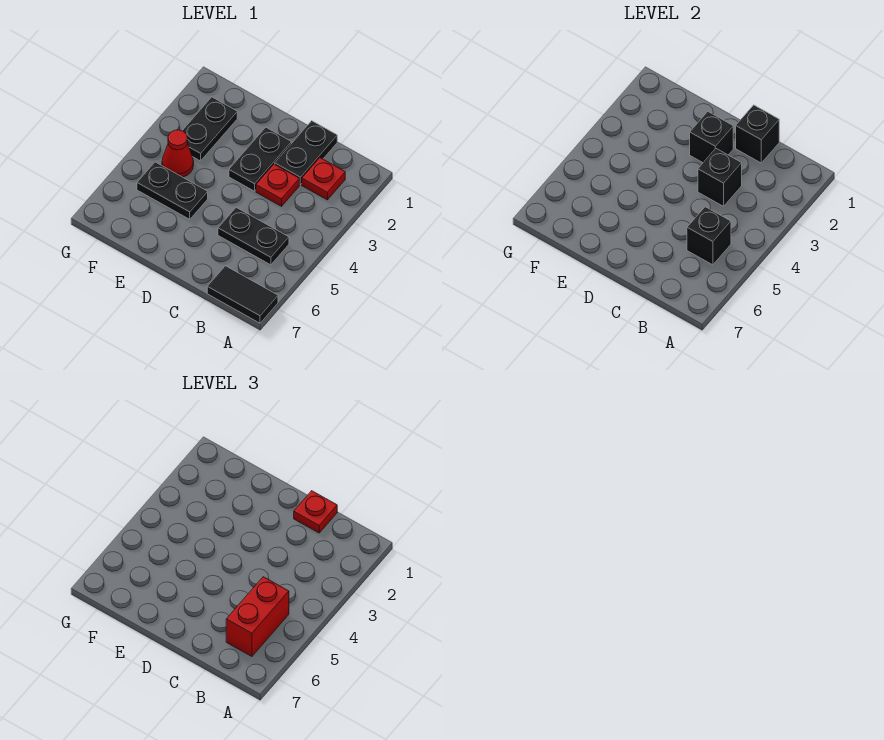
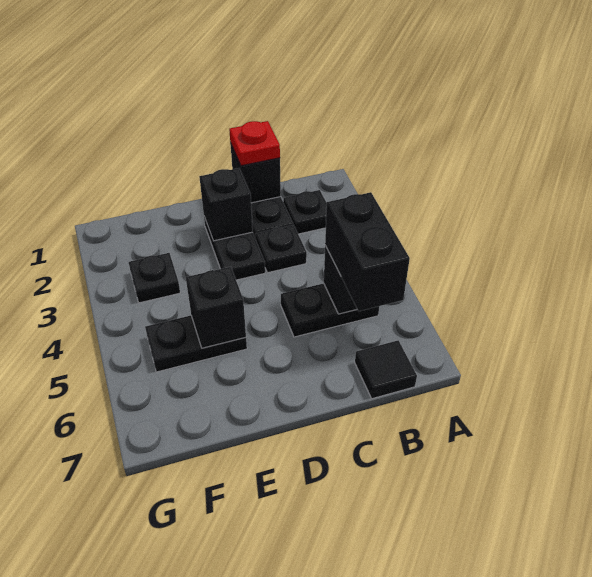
black tile A7:B7 level 1 -> black tile B7 level 1
red plate B2 level 1 -> black plate B2 level 1
red brick B5:B6 level 3 -> black brick B5:B6 level 3
red plate C3 level 1 -> black plate C3 level 1
black brick C3 level 2 -> black brick E5 level 2
black plate F2:F3 level 1 -> black plate F3 level 1
red cone F4 level 1 -> none

